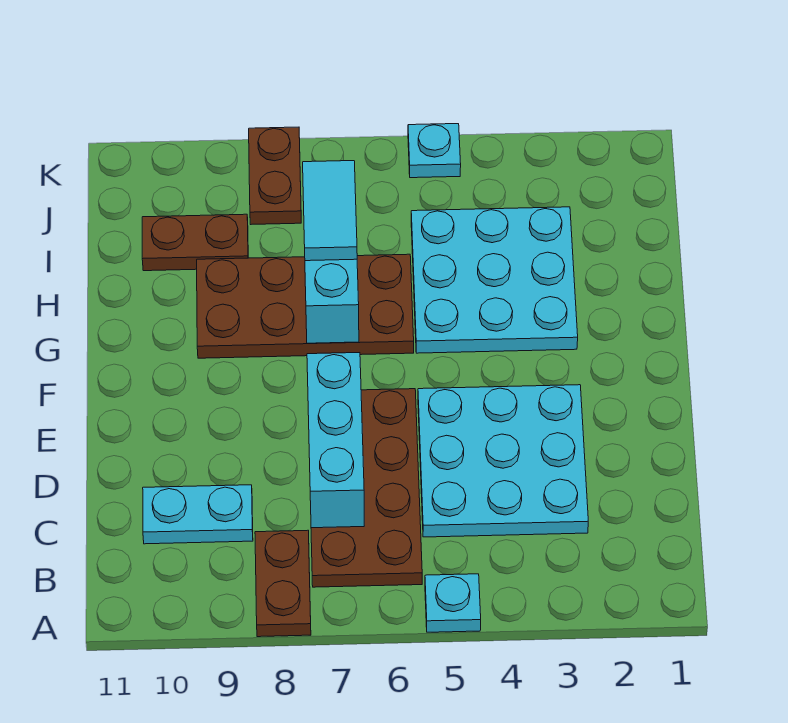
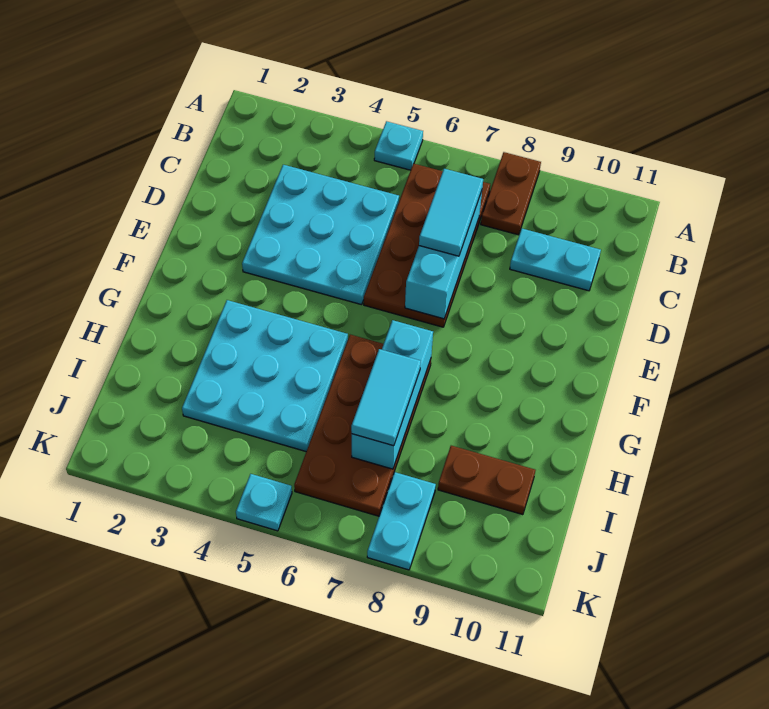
none -> cyan tile C7:D7 level 3
brown plate G6:H9 level 1 -> brown plate G6:J7 level 1
brown plate J8:K8 level 1 -> cyan plate J8:K8 level 1

